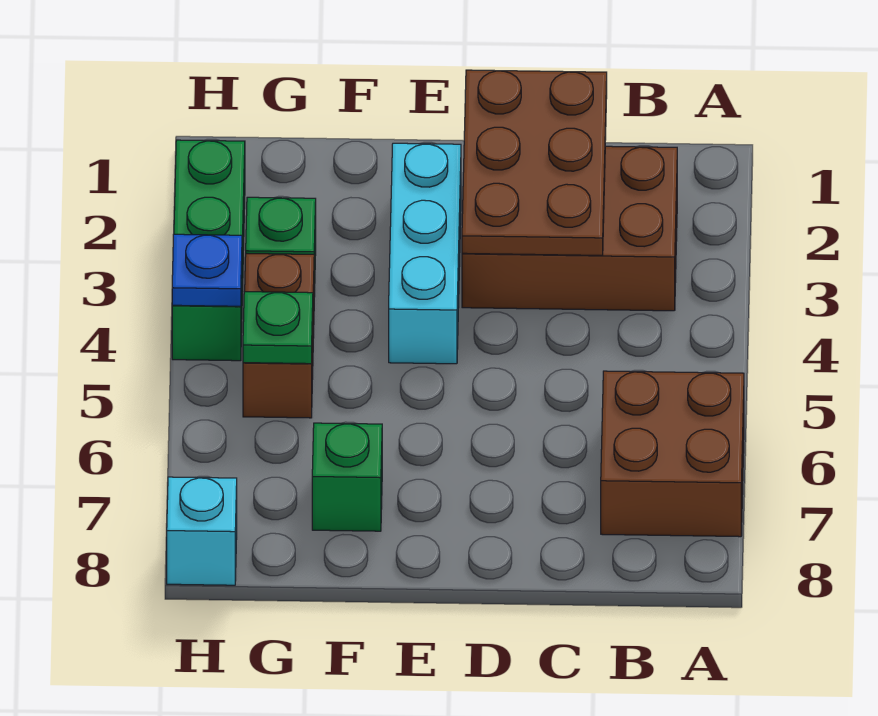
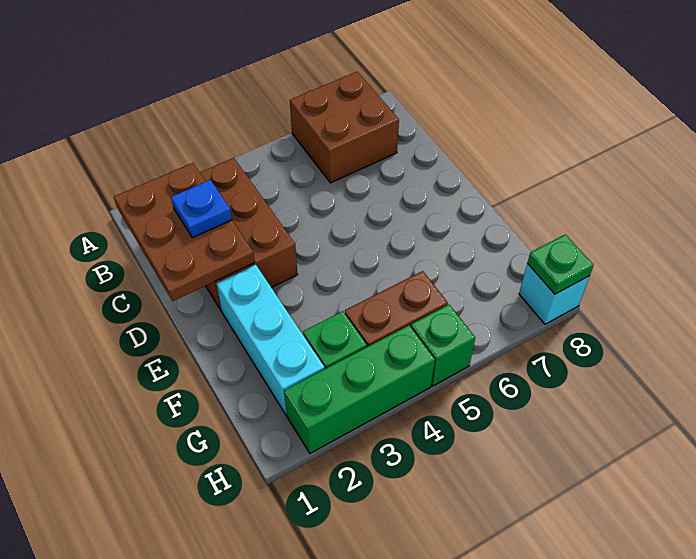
brown plate C1:D3 level 2 -> brown plate B1:D2 level 2
cyan brick E2:E4 level 1 -> cyan brick E2:G2 level 1
green brick F7 level 1 -> green brick H5 level 1
green plate G5 level 2 -> green plate H8 level 2
blue plate H4 level 2 -> blue plate C2 level 3

